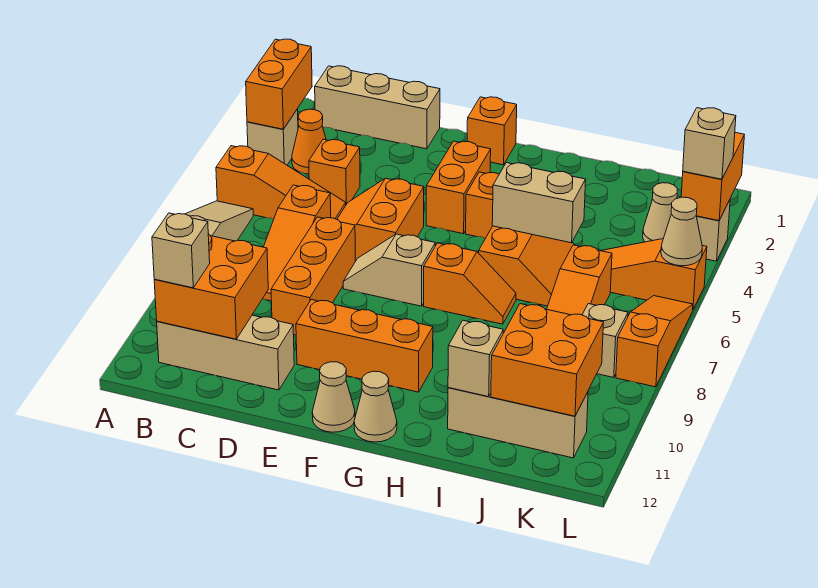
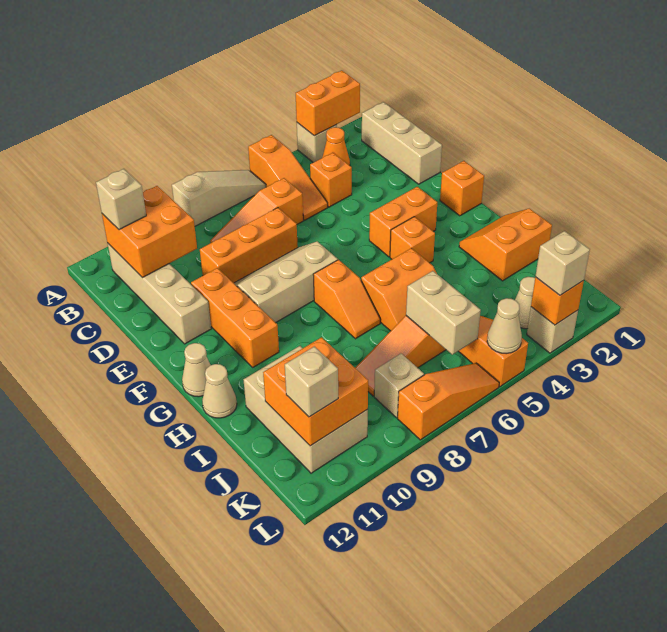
tan brick B11:D11 level 1 -> tan brick B11:E11 level 1
orange slope D5:E6 level 1 top E -> orange slope H1:I2 level 1 top I
tan slope E7:F7 level 1 top F -> tan slope E7:F9 level 1 top F
tan cone F12 level 1 -> tan cone H12 level 1
tan brick H5:I5 level 2 -> tan brick J6:K6 level 2
tan brick I11:K11 level 1 -> tan brick I10:K11 level 1
tan brick I11 level 2 -> tan brick K11 level 3
orange brick L2:L3 level 2 -> orange brick L3 level 2

